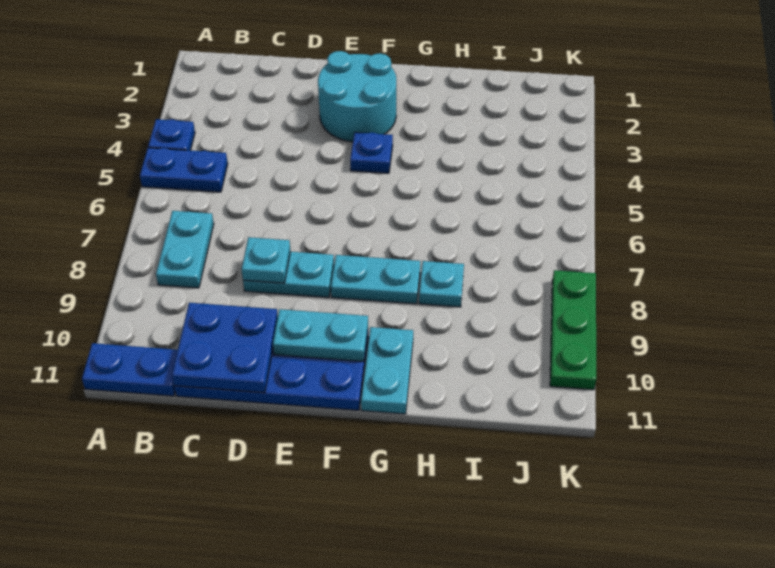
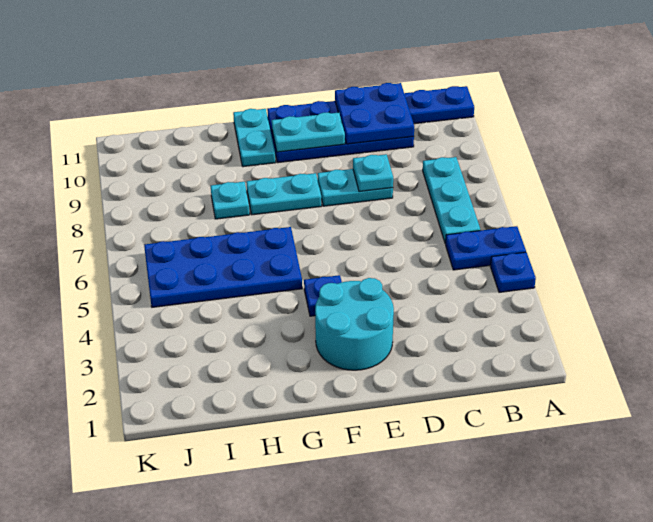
cyan plate B7:B8 level 1 -> cyan plate B6:B8 level 1
none -> blue plate G5:J6 level 1
green plate K8:K10 level 1 -> none

